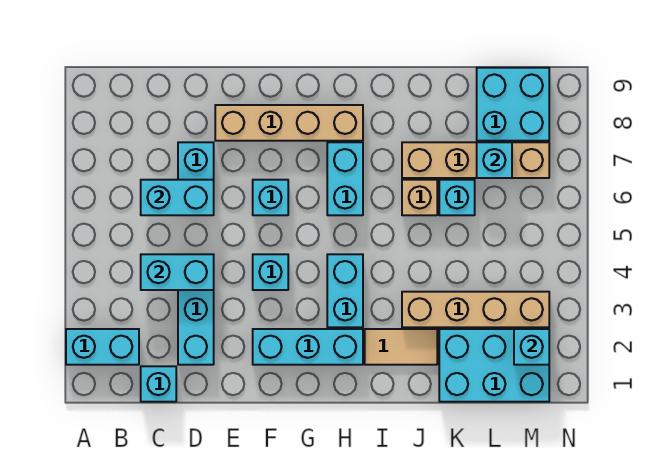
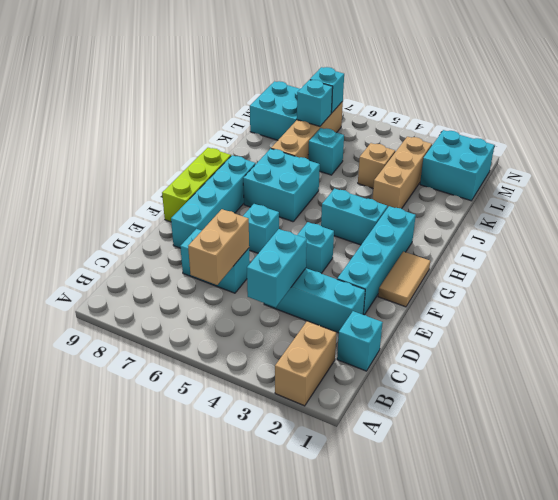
cyan brick A2:B2 level 1 -> tan brick A2:B2 level 1
cyan brick C6:D6 level 2 -> tan brick C6:D6 level 2
tan brick E8:H8 level 1 -> cyan brick E8:H8 level 1
cyan brick F2:H2 level 1 -> cyan brick E2:H2 level 1
none -> lime brick F9:H9 level 1
cyan brick H6:H7 level 1 -> cyan brick H6:I7 level 1
tan tile I2:J2 level 1 -> tan tile F1:G1 level 1
tan brick J3:M3 level 1 -> tan brick J3:L3 level 1
tan brick J6 level 1 -> tan brick K4 level 1
cyan brick K1:M2 level 1 -> cyan brick L1:M2 level 1
cyan brick M2 level 2 -> cyan brick M7 level 2

